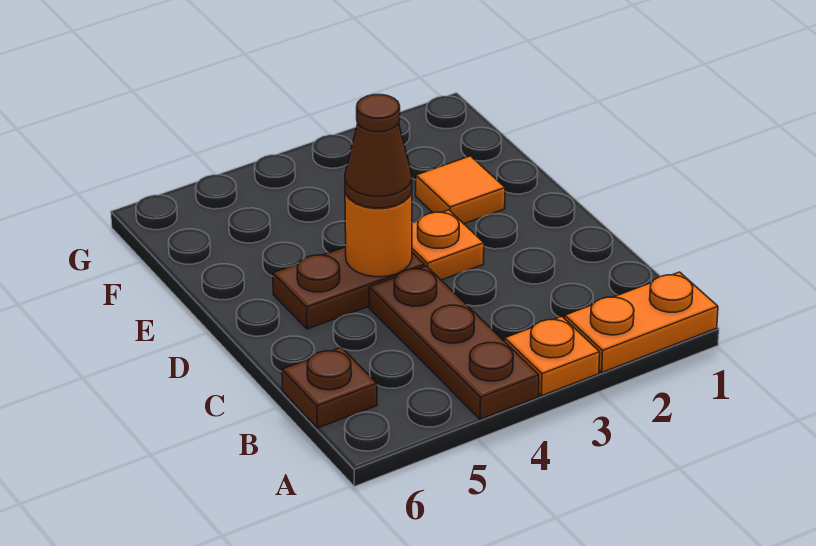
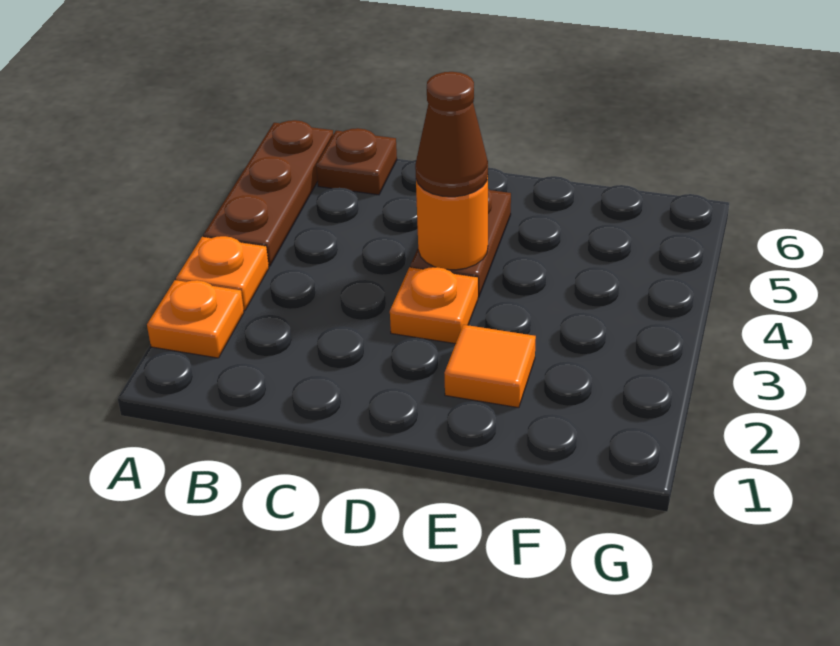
orange plate A1:A2 level 1 -> orange plate A2 level 1
brown plate A4:C4 level 1 -> brown plate A4:A6 level 1

